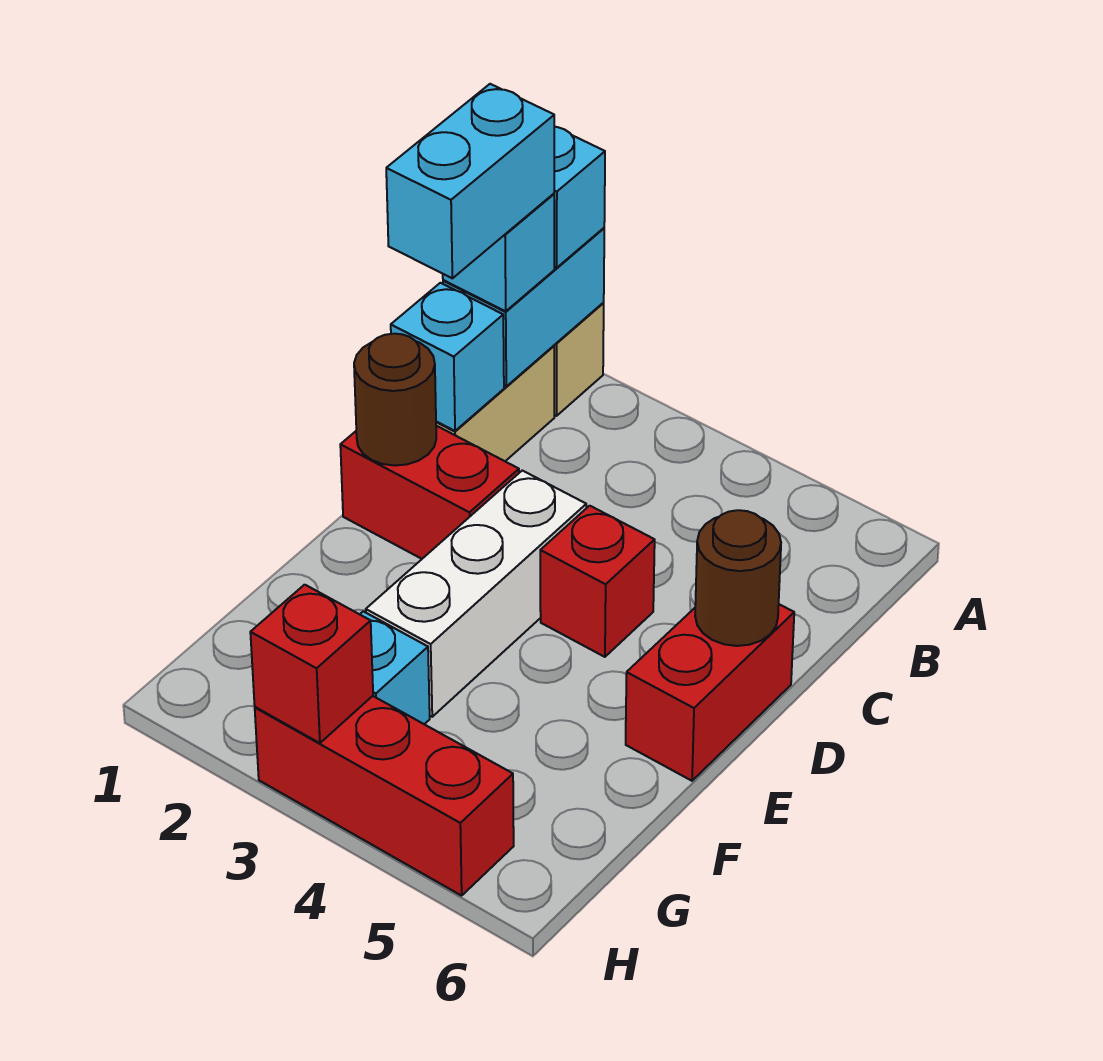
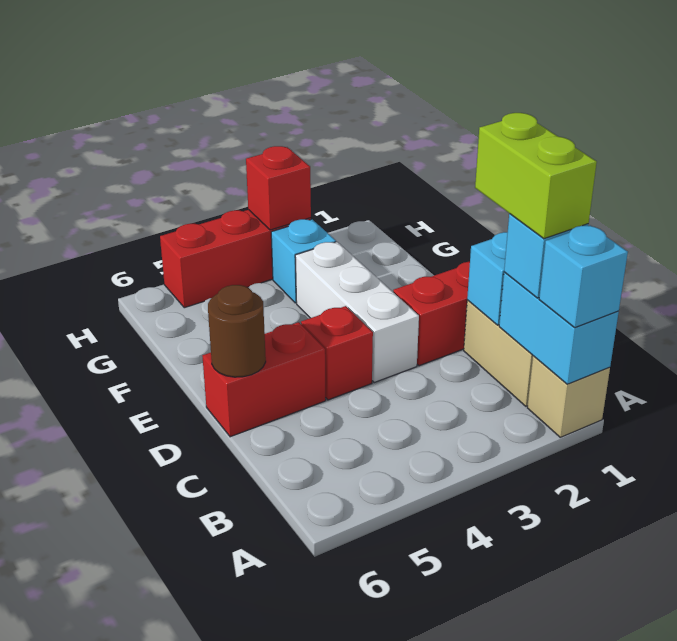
cyan brick B1:C1 level 4 -> lime brick B1:C1 level 4
brown round brick D1 level 2 -> none
red brick D6:E6 level 1 -> red brick D5:D6 level 1

